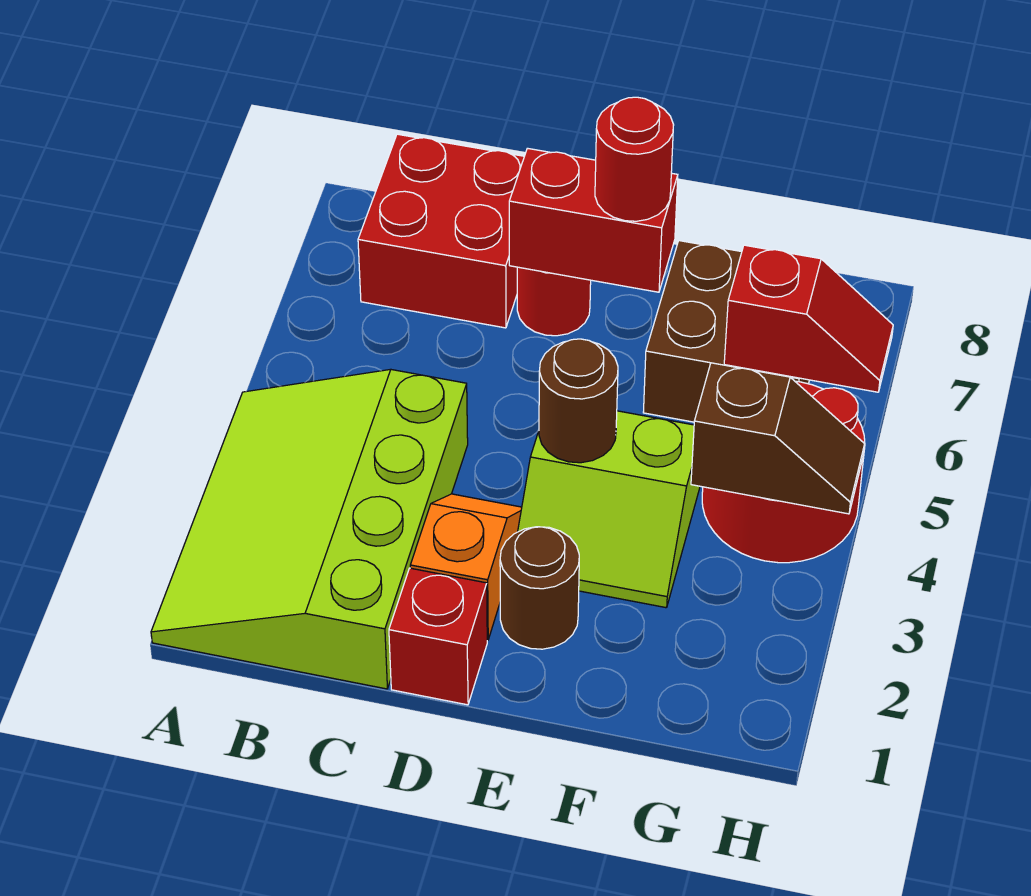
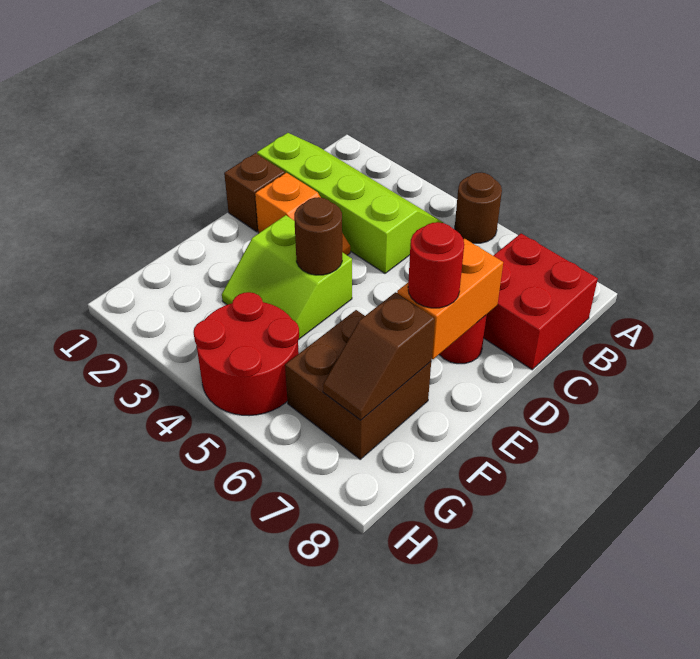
lime slope A1:C4 level 1 top C -> lime slope B1:C4 level 1 top C
red brick D1 level 1 -> brown brick D1 level 1
red brick D7:E7 level 2 -> orange brick D7:E7 level 2
brown round brick E2 level 1 -> brown round brick A5 level 1
lime slope E3:F4 level 1 top 4 -> lime slope E3:F4 level 1 top E
brown slope G4:H4 level 2 top G -> brown slope F7:G7 level 2 top F
red slope G6:H6 level 2 top G -> none

